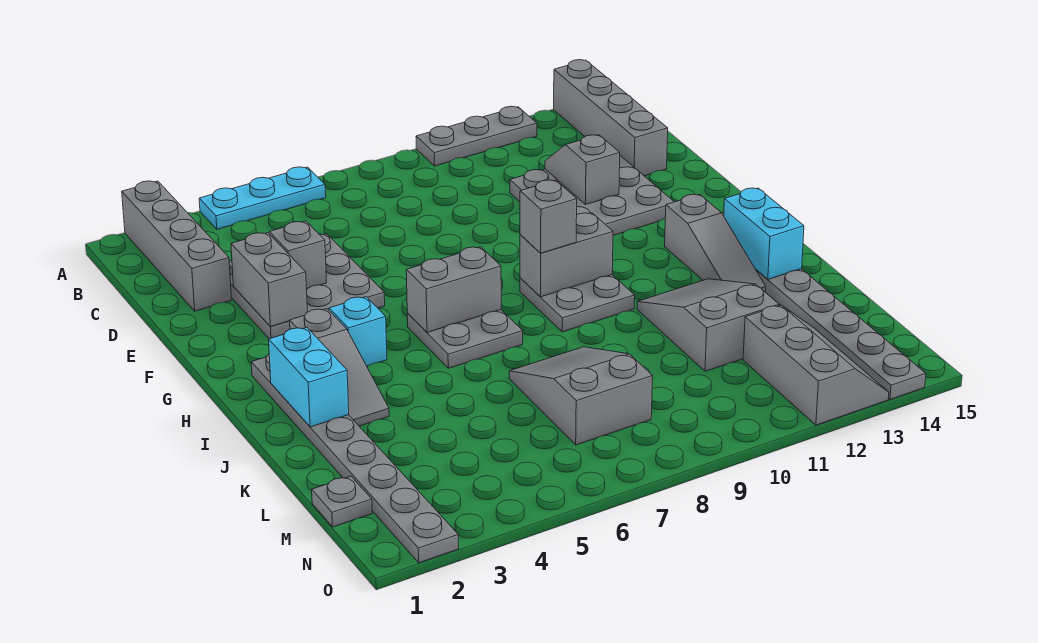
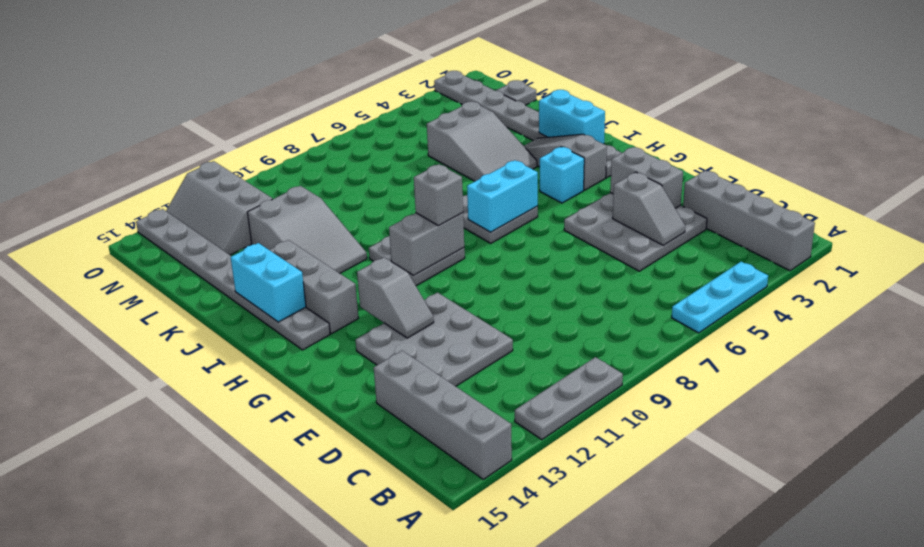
grey slope D12:E12 level 2 top E -> grey slope F12:G12 level 2 top G
grey brick H6:H7 level 2 -> cyan brick H6:H7 level 2
grey slope H13:J13 level 1 top H -> grey brick H13:J13 level 1
grey slope K7:M8 level 1 top M -> grey slope J4:L5 level 1 top L

